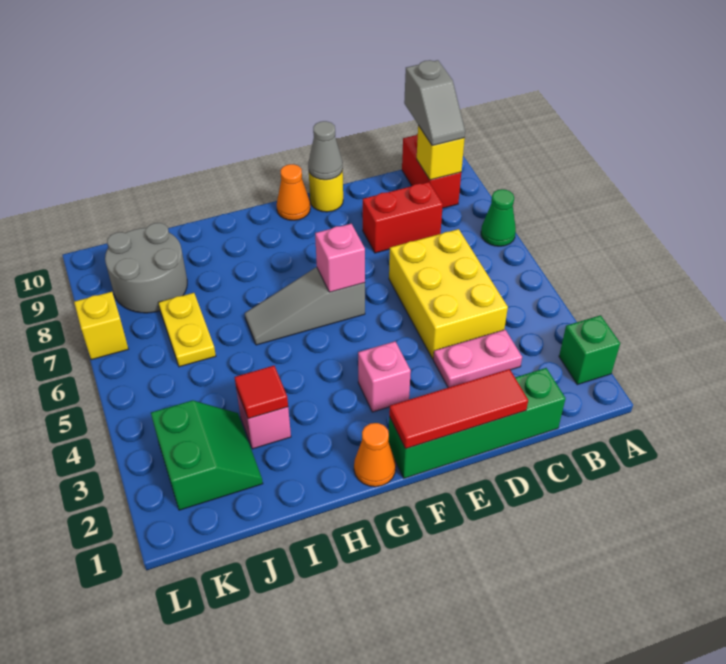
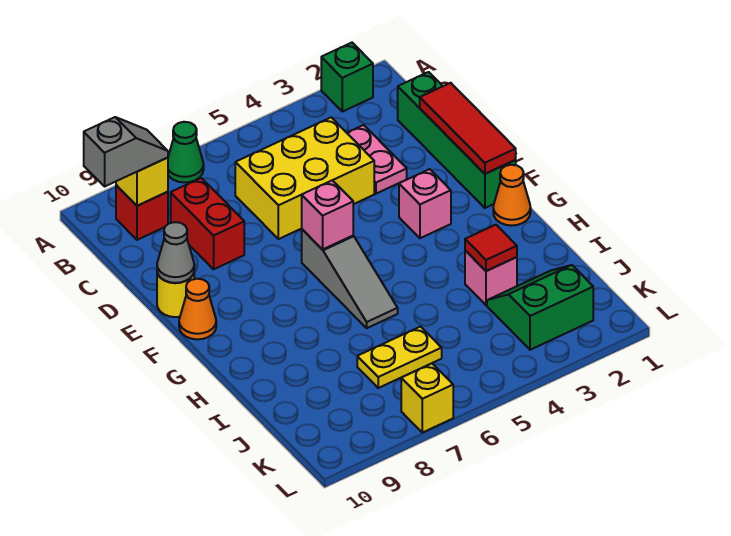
red brick B9:B10 level 1 -> red brick B9 level 1
grey round brick J8:K9 level 1 -> none

